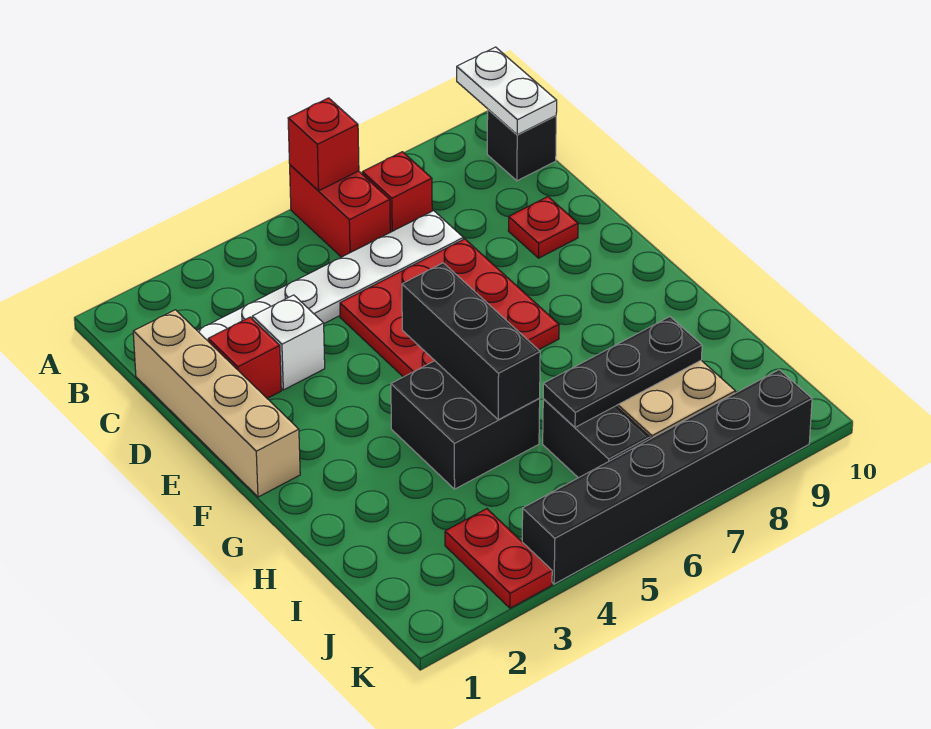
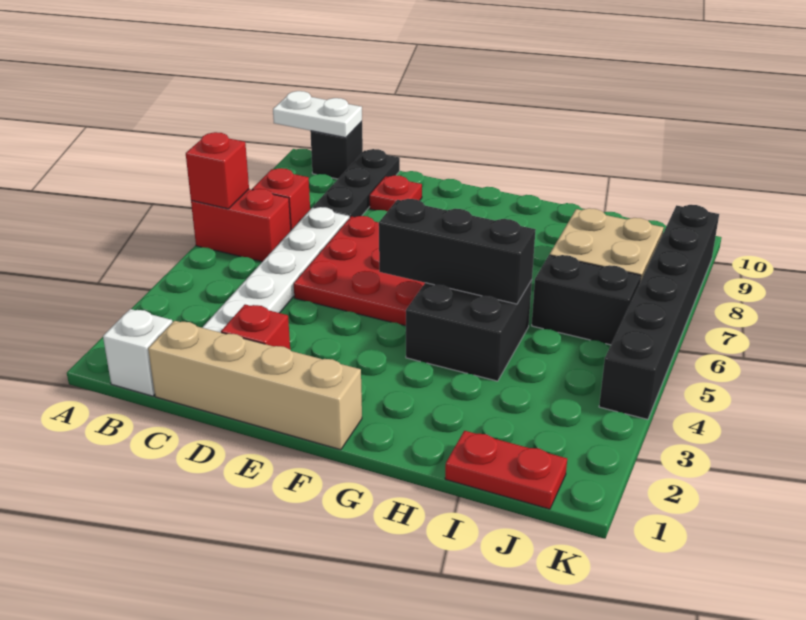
white brick D3 level 1 -> white brick B1 level 1
black plate I6:I8 level 2 -> black plate C8:C10 level 1
red plate J3:K3 level 1 -> red plate I1:J1 level 1

